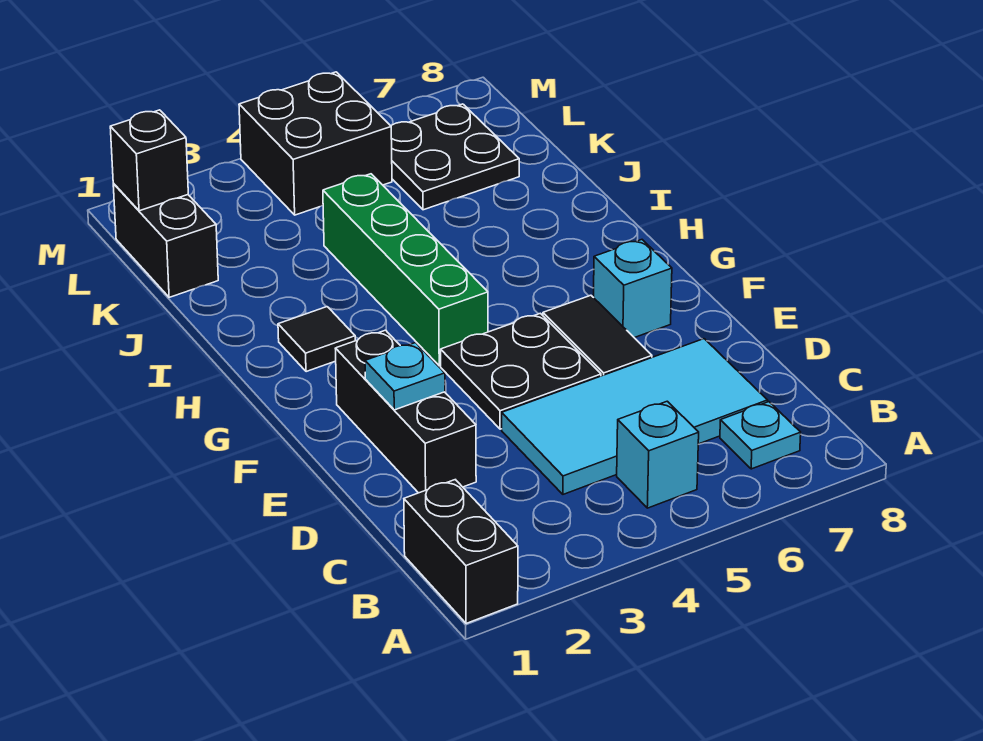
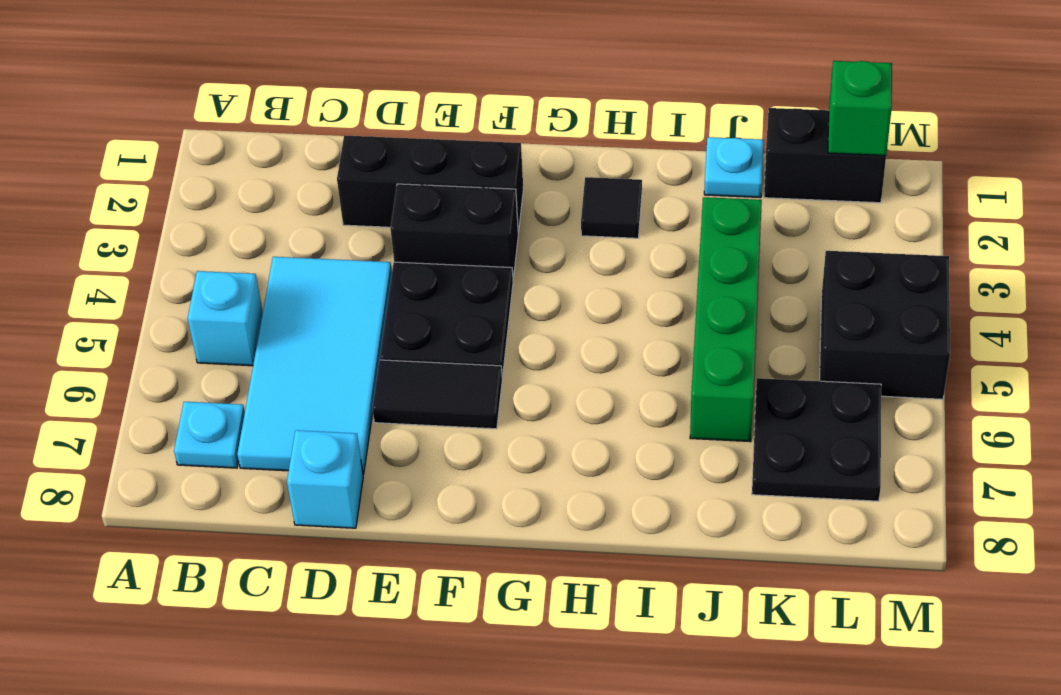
black brick A1:B1 level 1 -> black brick E3:F3 level 1
cyan plate E2 level 2 -> cyan plate J1 level 1
cyan brick F7 level 1 -> cyan brick D8 level 1
green brick G4:J4 level 1 -> green brick J3:J6 level 1
black brick L1 level 2 -> green brick L1 level 2

